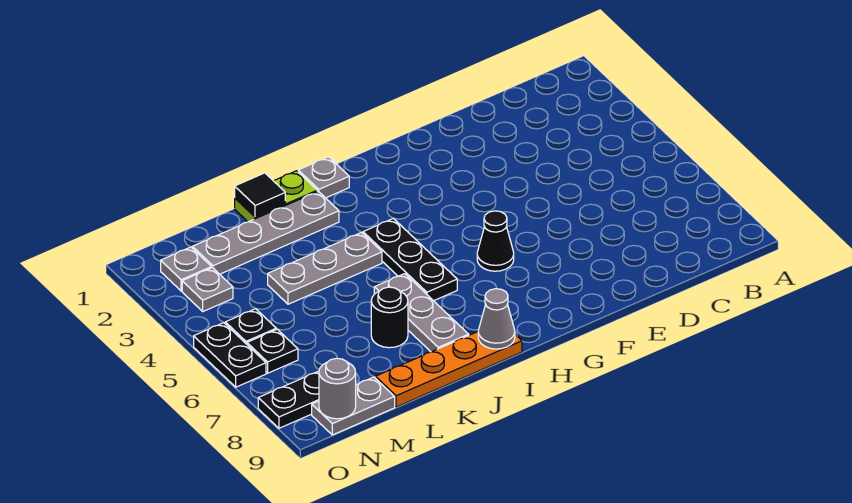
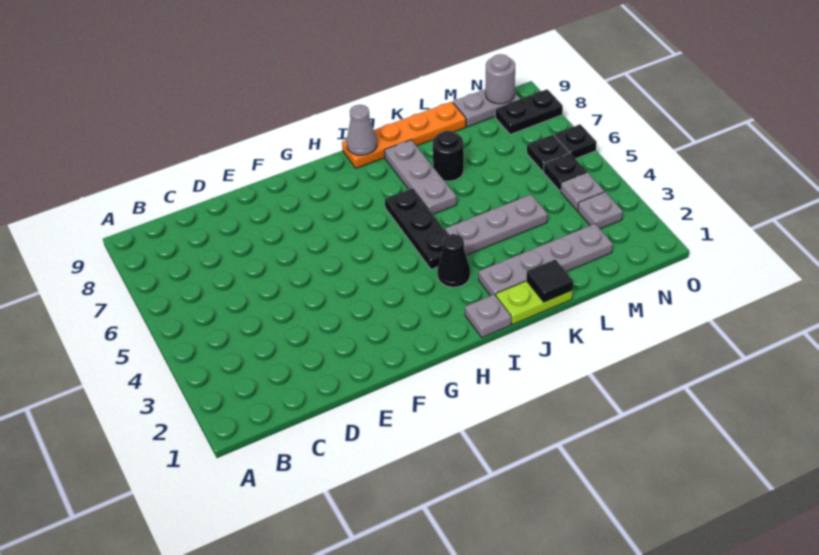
black cone G6 level 1 -> black cone I3 level 1
grey plate N2 level 1 -> grey plate N4 level 1
black plate O5:O6 level 1 -> black plate O6 level 1

